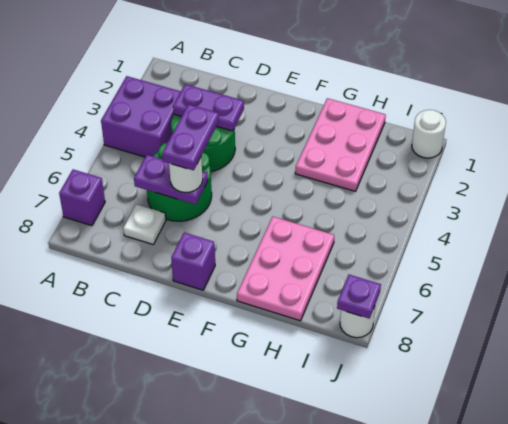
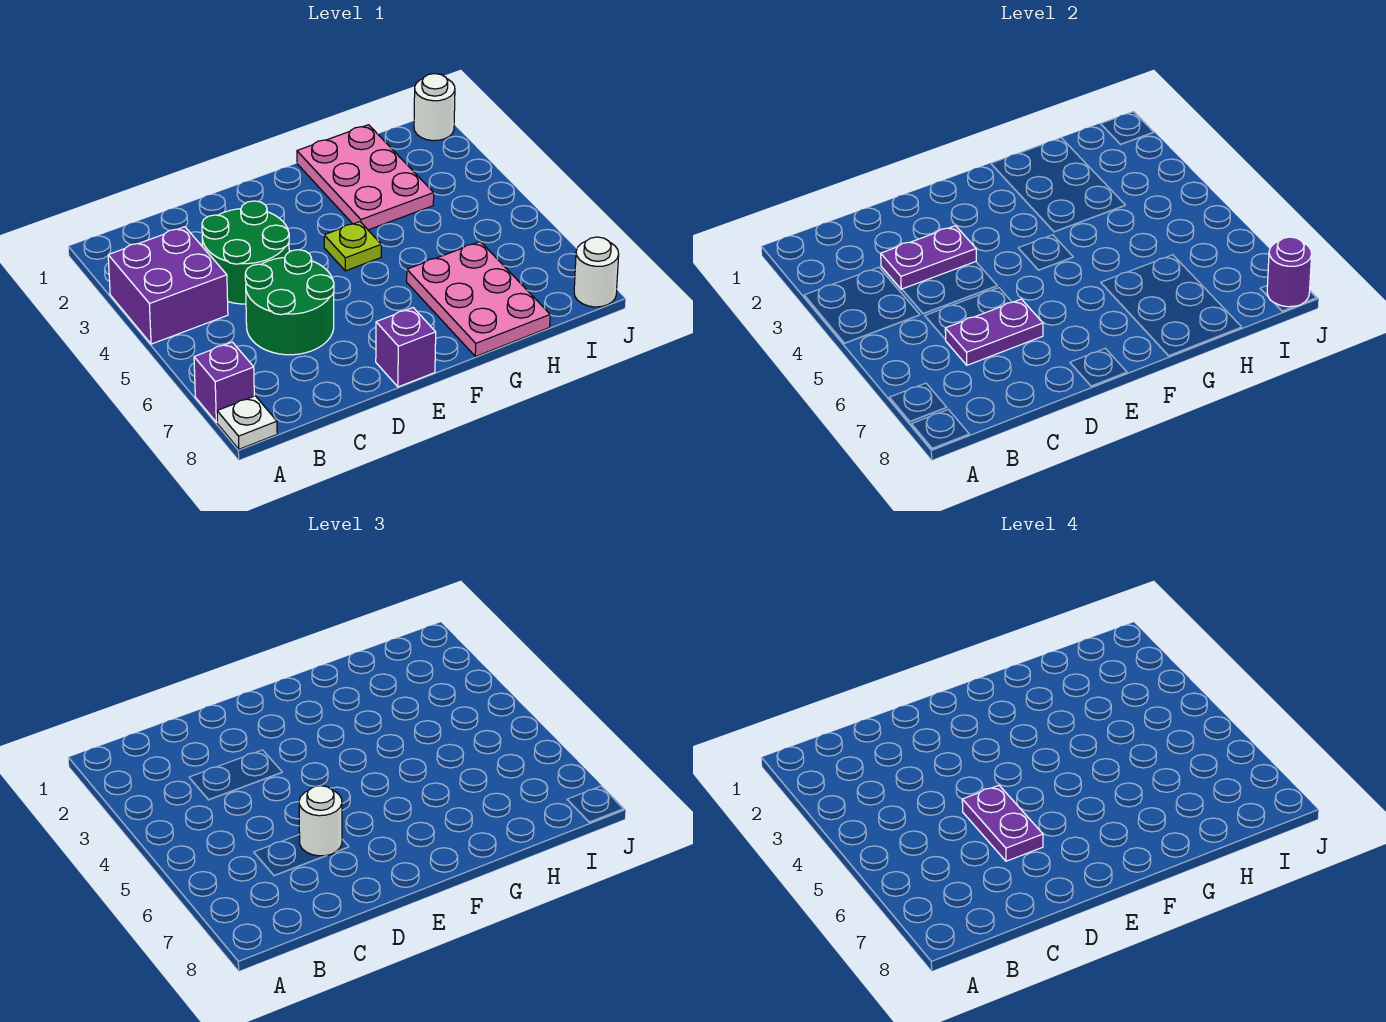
white plate C7 level 1 -> white plate A8 level 1
none -> lime plate F4 level 1
purple plate J8 level 2 -> purple round brick J8 level 2

